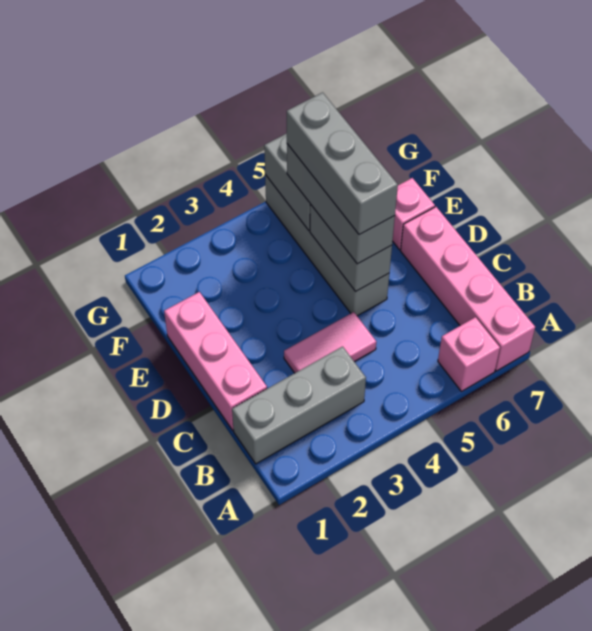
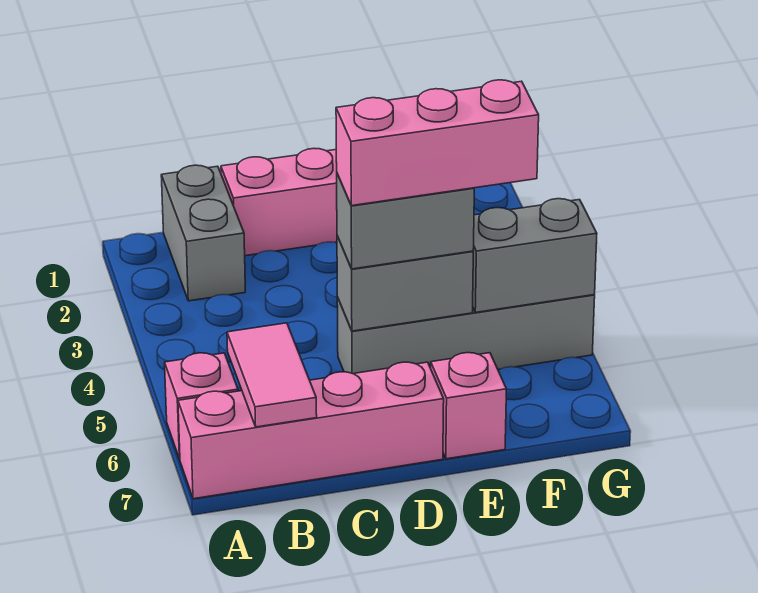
grey brick B1:B3 level 1 -> grey brick B1:B2 level 1
pink tile C3:C4 level 1 -> pink tile B6:B7 level 2
grey brick D5:F5 level 3 -> grey brick D5:E5 level 3
grey brick D5:F5 level 4 -> pink brick D5:F5 level 4

